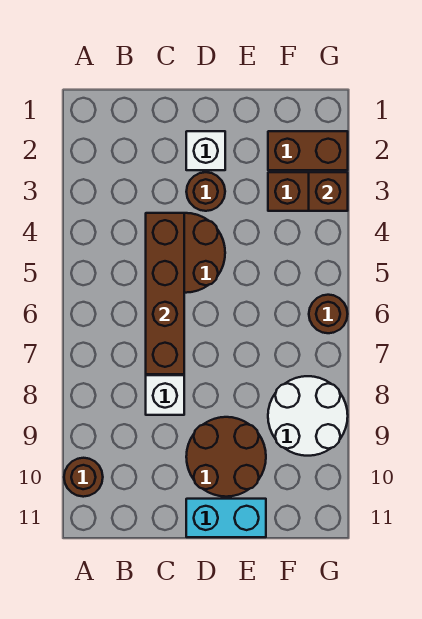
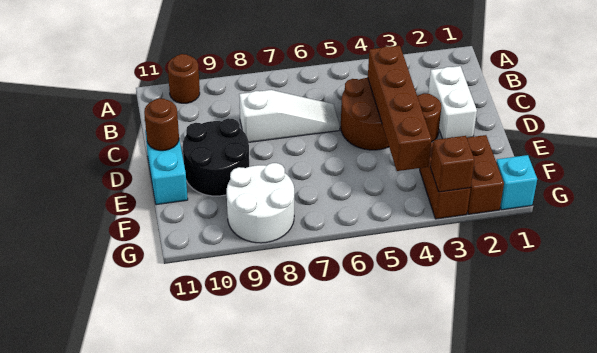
brown brick C4:C7 level 2 -> brown brick C4:F4 level 2
white brick D2 level 1 -> white brick C2:D2 level 1
brown round brick D9:E10 level 1 -> black round brick D9:E10 level 1
none -> cyan brick G1 level 1
brown round brick G6 level 1 -> brown round brick D11 level 2

